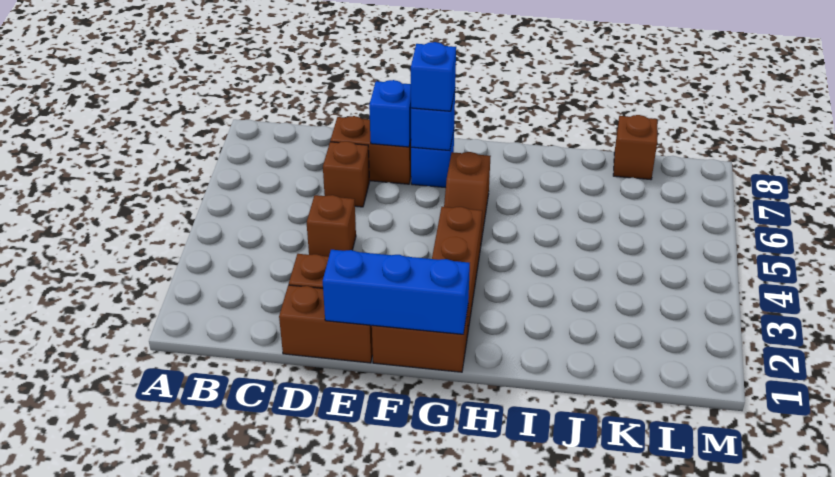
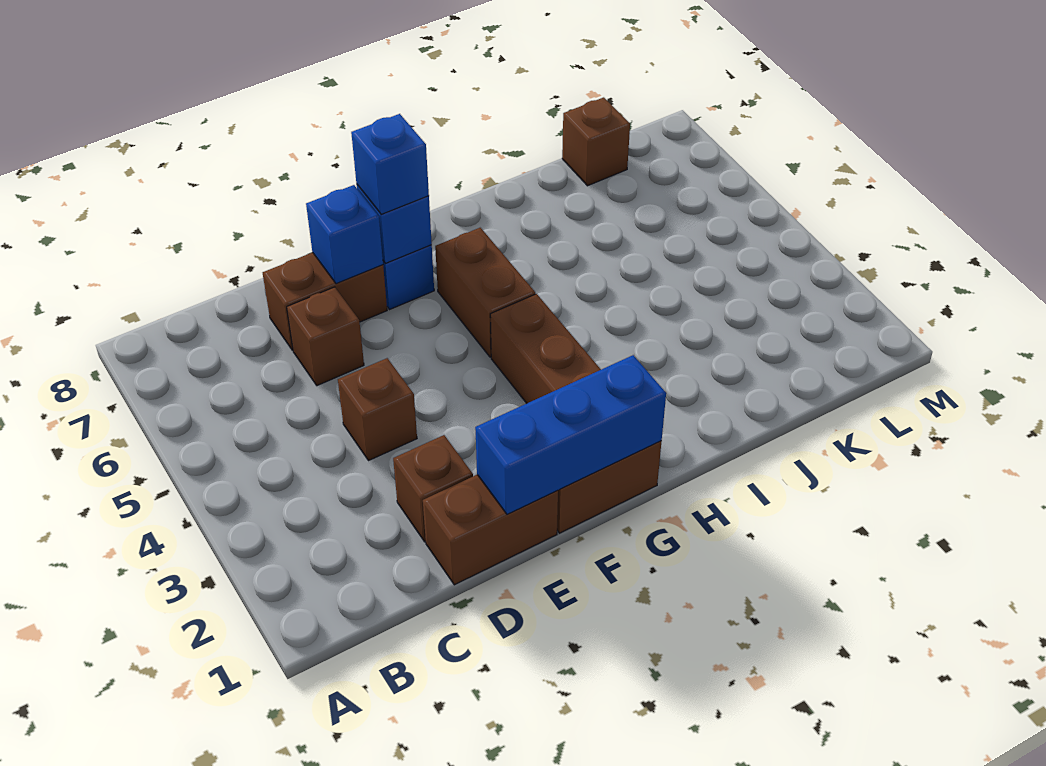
brown slope G5:G6 level 1 top 6 -> brown brick G5:G6 level 1

